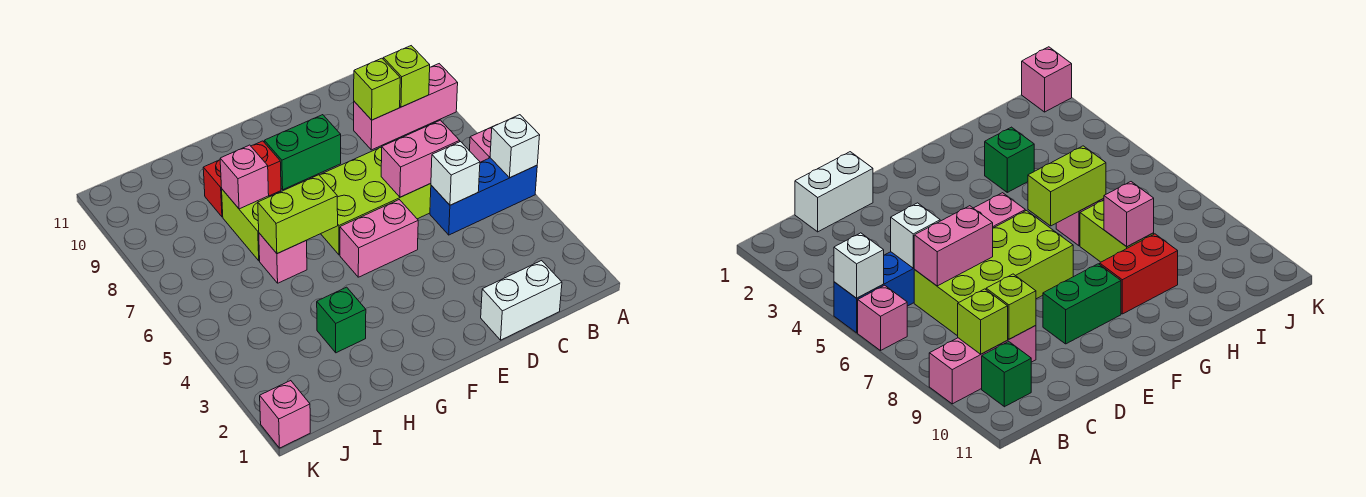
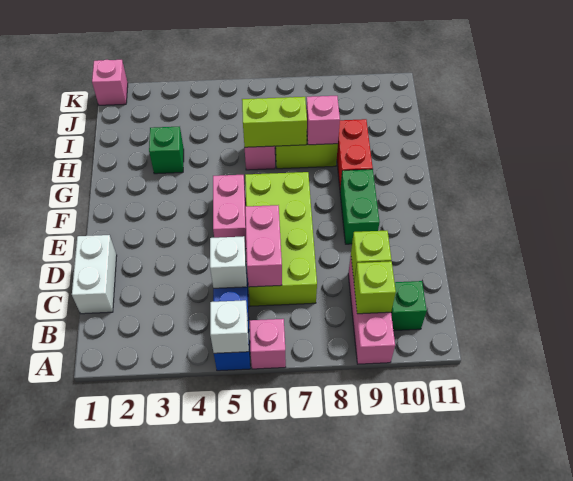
lime brick G6:H6 level 2 -> lime brick H6:H7 level 2

